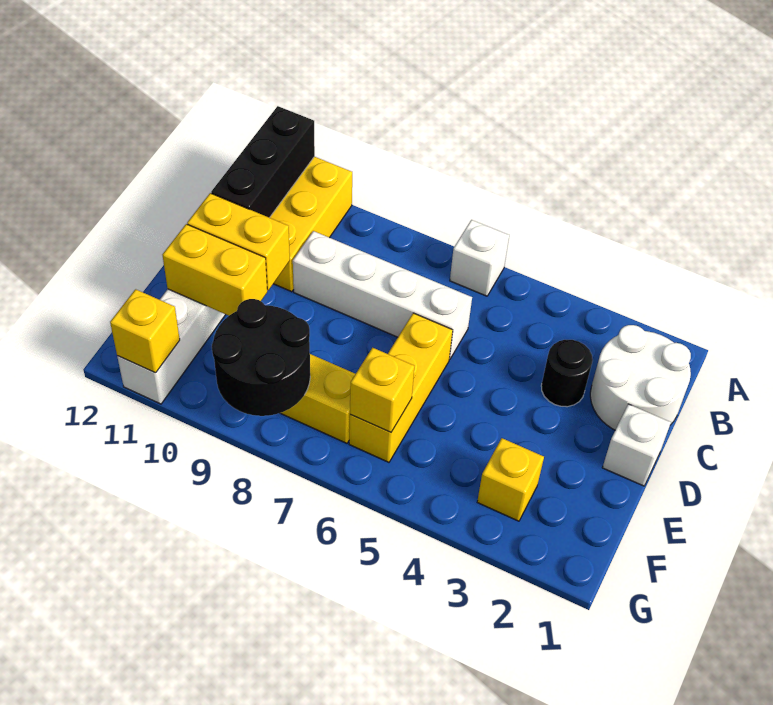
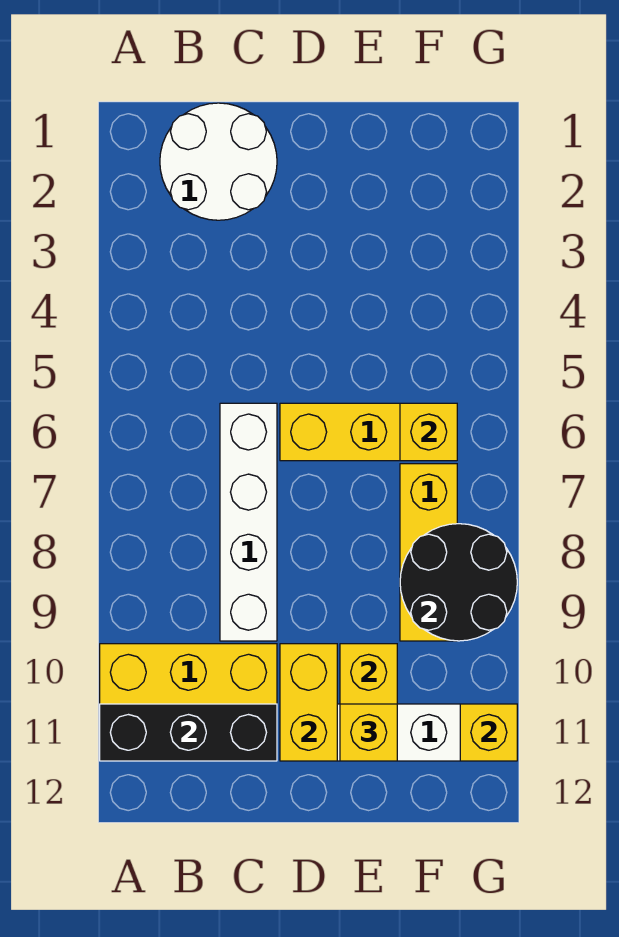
white brick A6 level 1 -> none
black round brick C3 level 1 -> none
white brick D1 level 1 -> none
yellow brick F3 level 1 -> yellow brick E11 level 3

